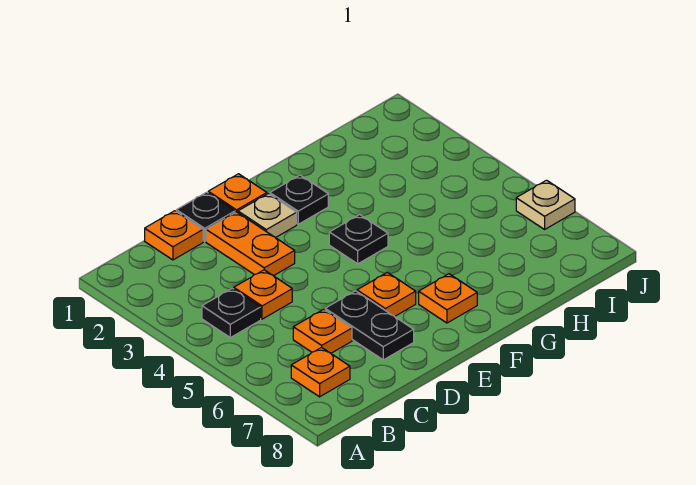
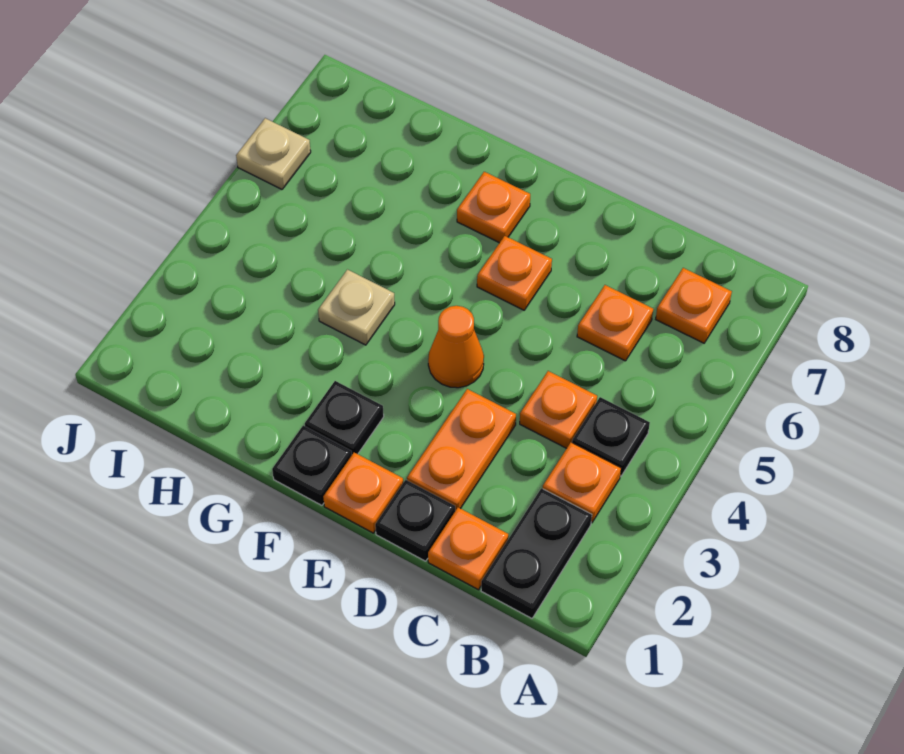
none -> orange plate B3 level 1
black plate D6:D7 level 1 -> black plate B1:B2 level 1
tan plate E2 level 1 -> tan plate G4 level 1
none -> orange cone E4 level 1
black plate F4 level 1 -> black plate F1 level 1

